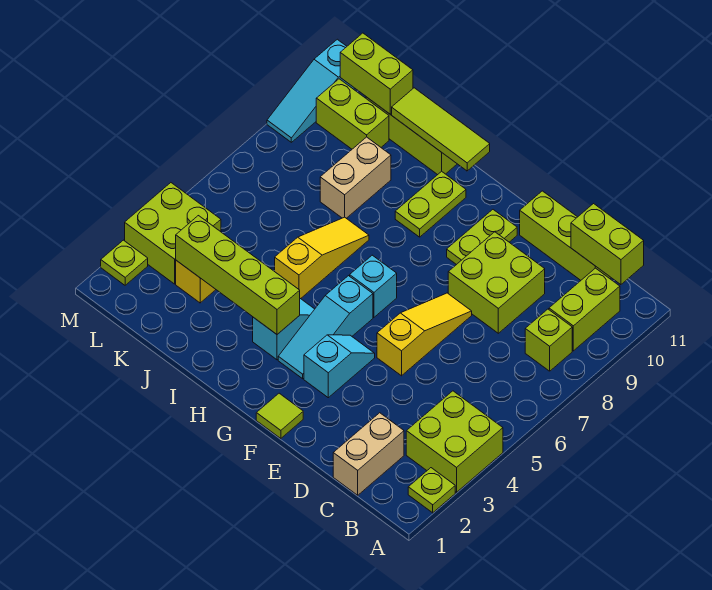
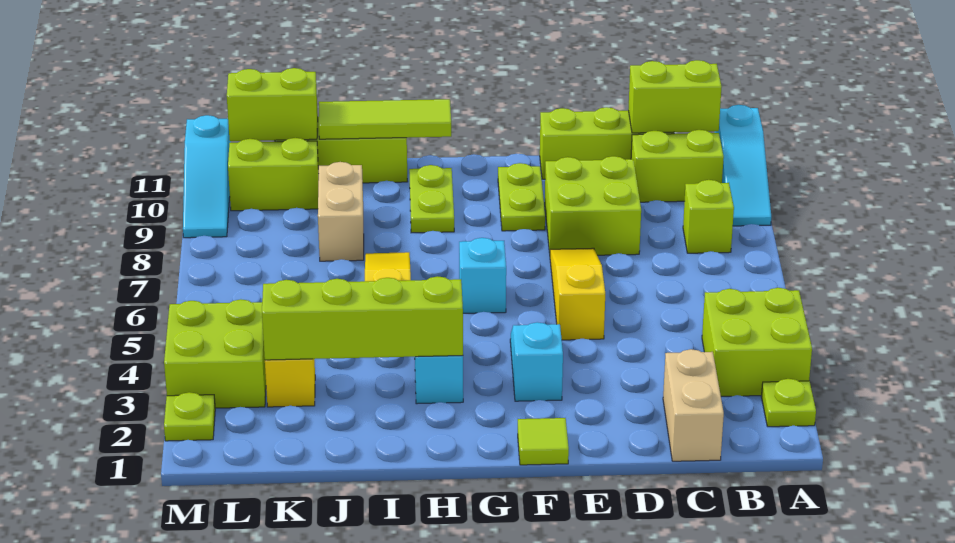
lime brick B9:B10 level 1 -> lime brick B10:C10 level 1
cyan slope G3:G5 level 1 top 5 -> cyan slope A9:A11 level 1 top 11

